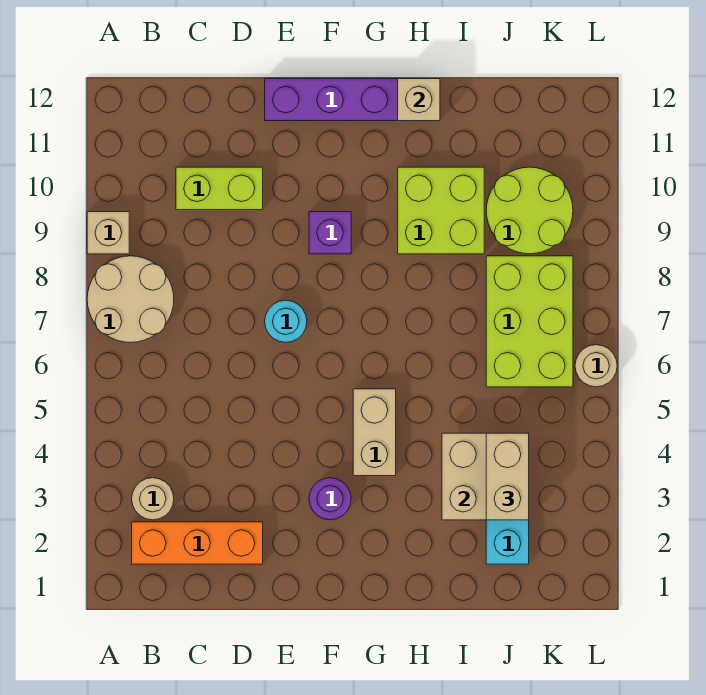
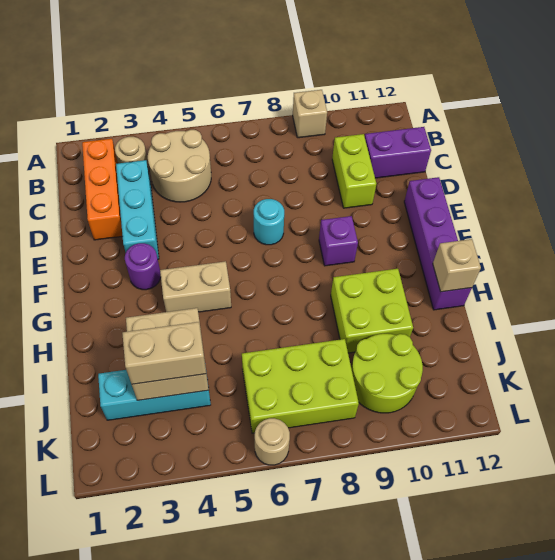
tan round brick A7:B8 level 1 -> tan round brick B4:C5 level 1
none -> cyan brick C3:E3 level 1
none -> purple brick C11:C12 level 1

